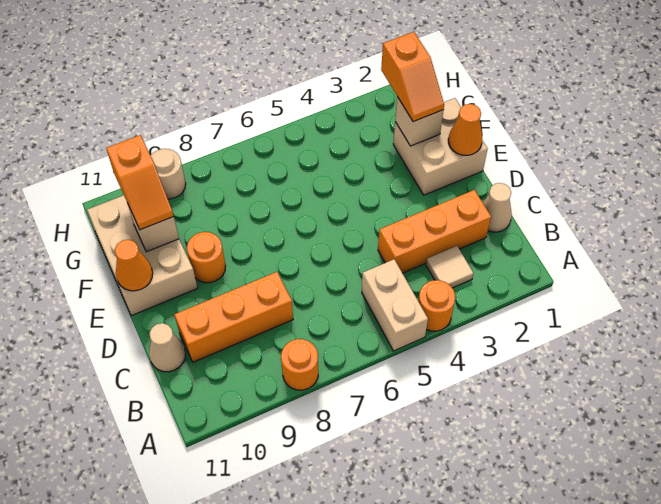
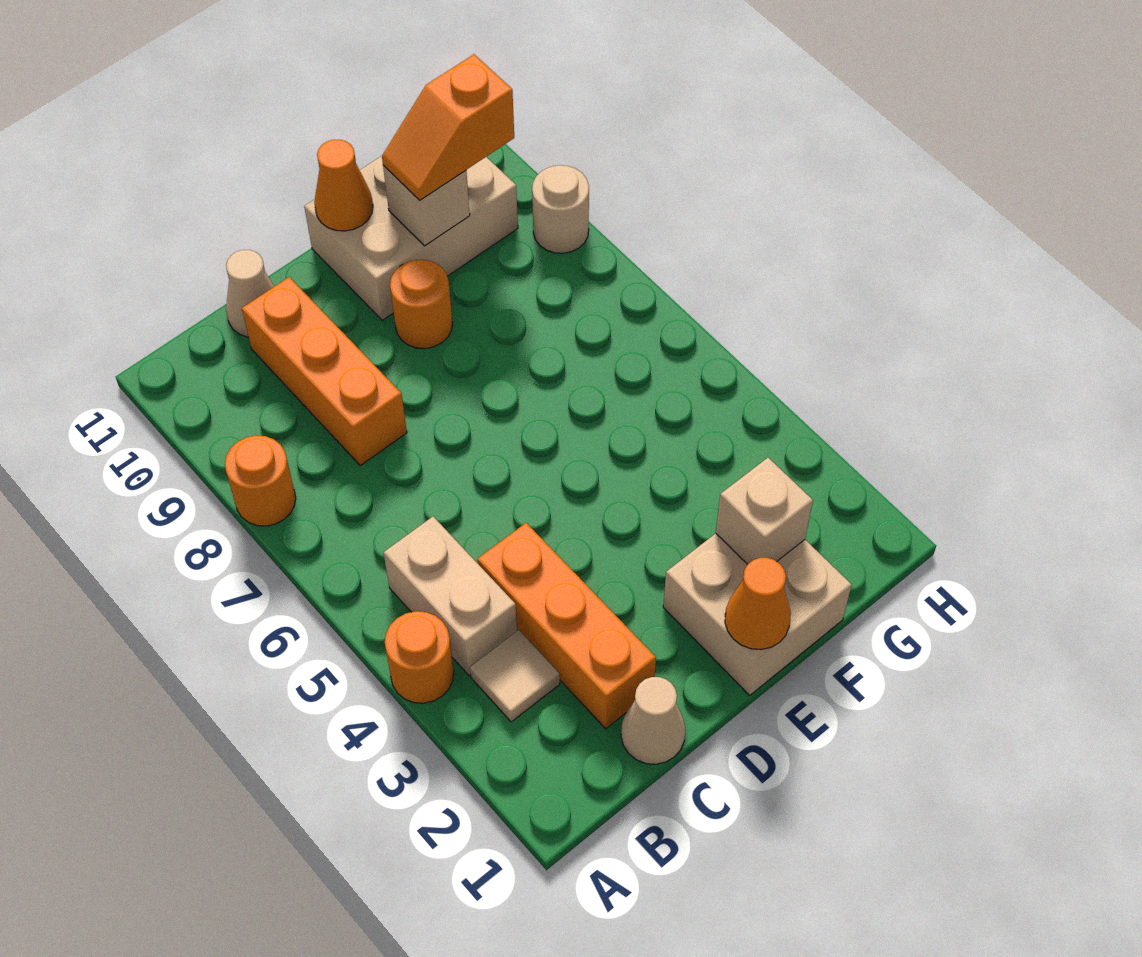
tan brick A5:B5 level 1 -> tan brick B4:B5 level 1
orange slope F2:G2 level 3 top G -> none

